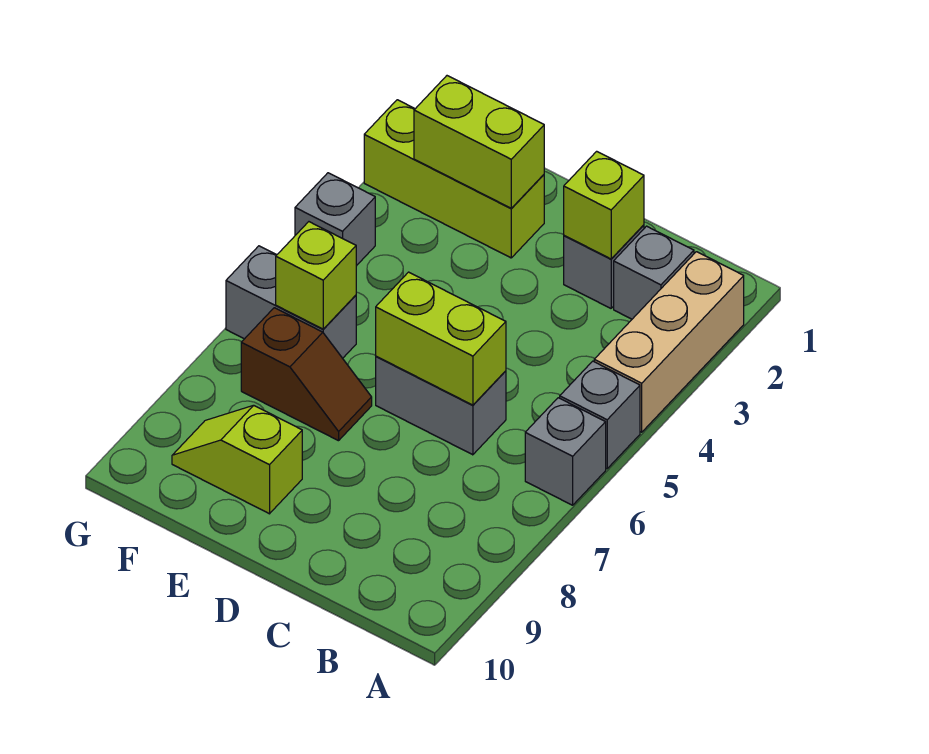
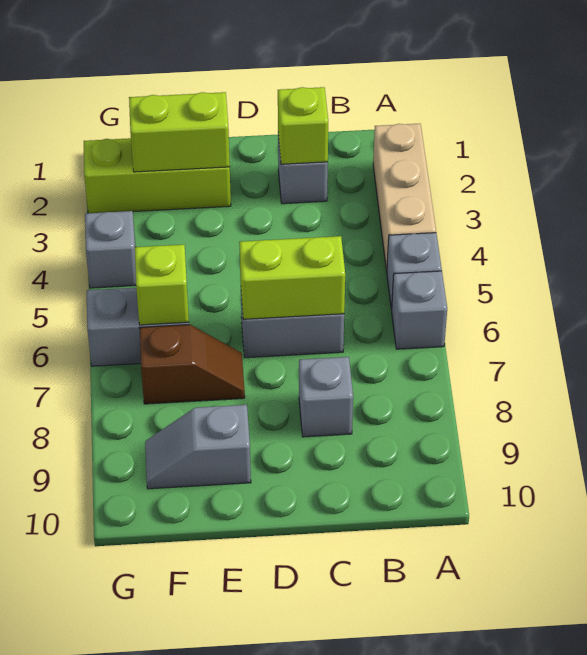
grey brick B2 level 1 -> grey brick C8 level 1
lime slope E9:F9 level 1 top E -> grey slope E9:F9 level 1 top E

